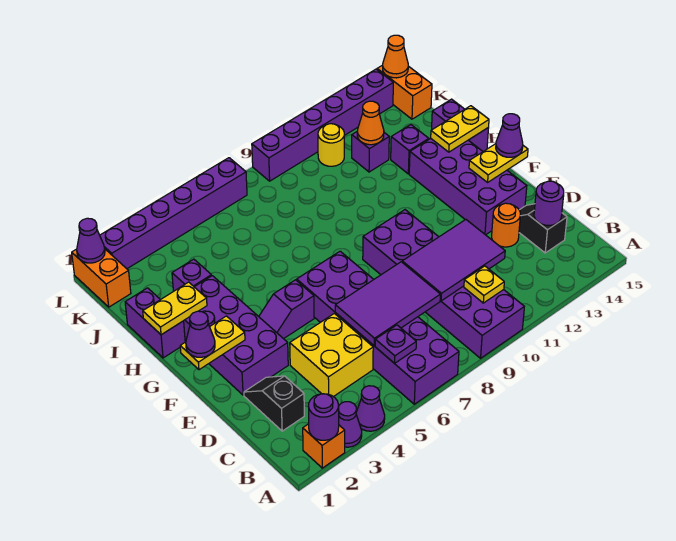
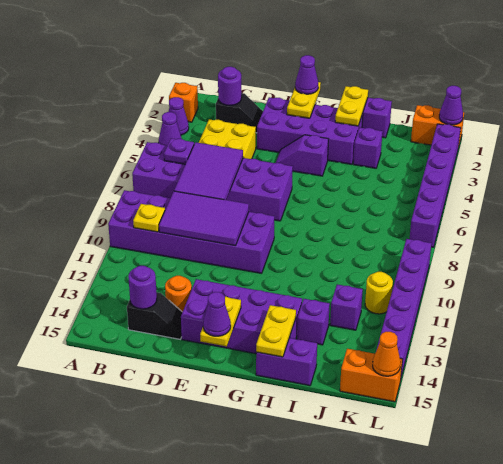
purple round brick A2 level 2 -> purple round brick C2 level 2
purple tile C9:D11 level 2 -> purple tile C9:E10 level 2
purple slope F4:F5 level 1 top 5 -> purple slope F4:G4 level 1 top G
orange cone J12 level 2 -> none

